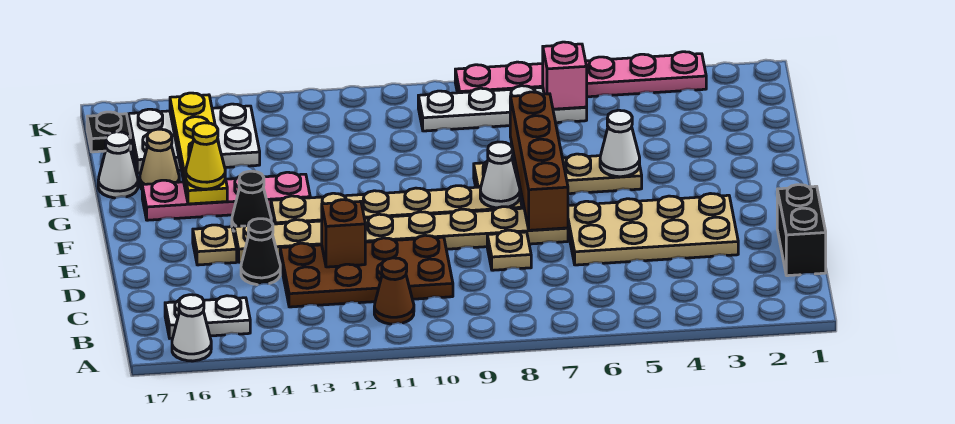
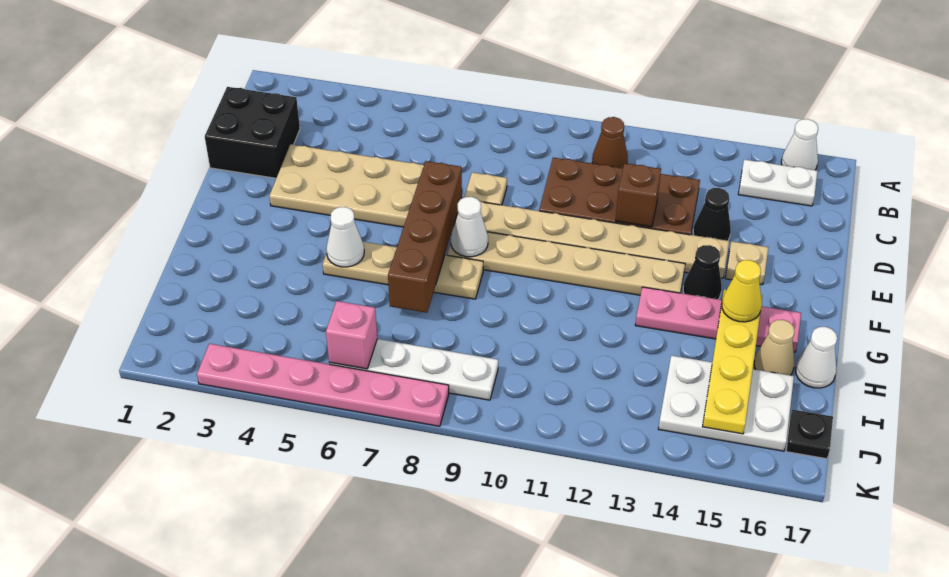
black brick C1:D1 level 1 -> black brick C1:D2 level 1

